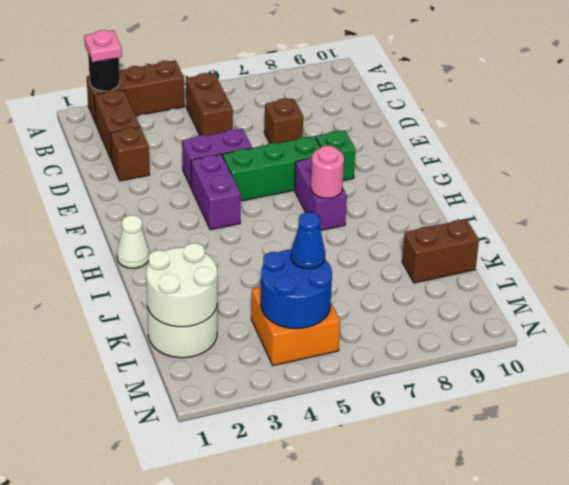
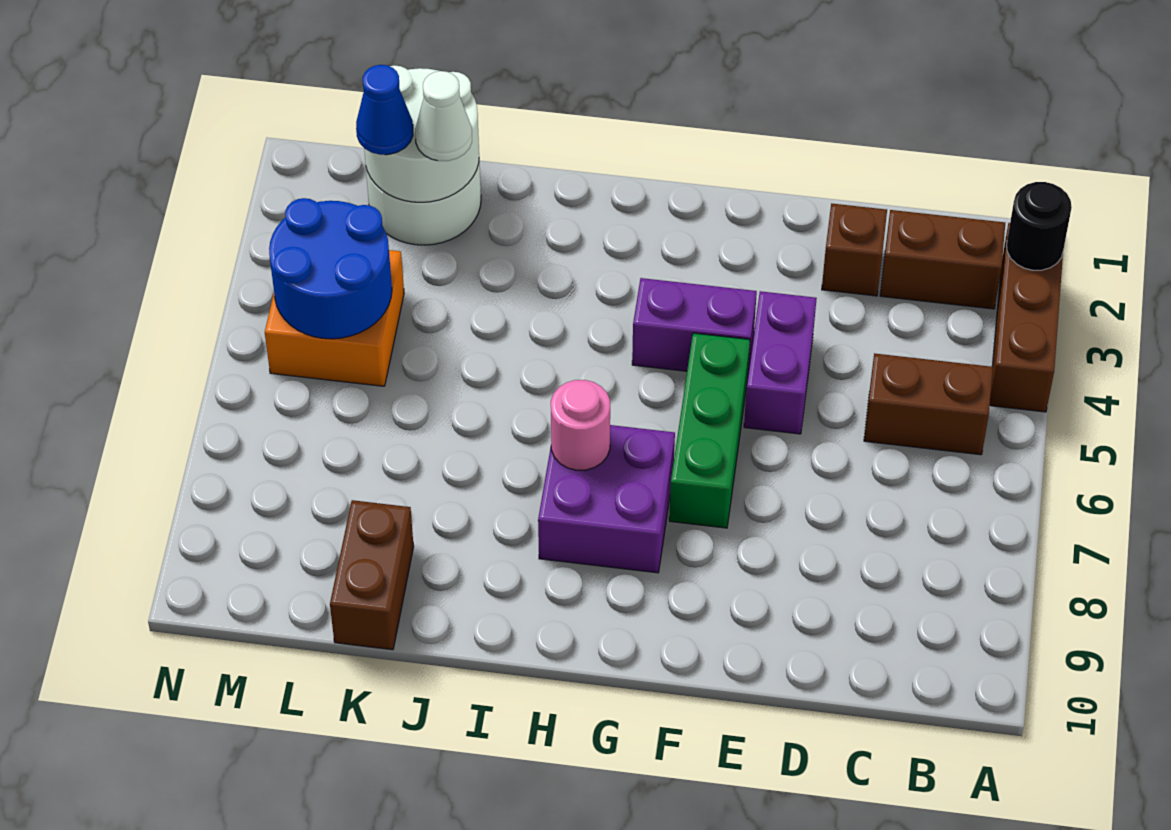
pink plate A2 level 3 -> none
brown brick D7 level 1 -> none
green brick F8 level 1 -> none
purple brick G7:H7 level 1 -> purple brick G7:H8 level 1
white cone H1 level 1 -> white cone K2 level 3
blue cone L5 level 3 -> blue cone L2 level 3

